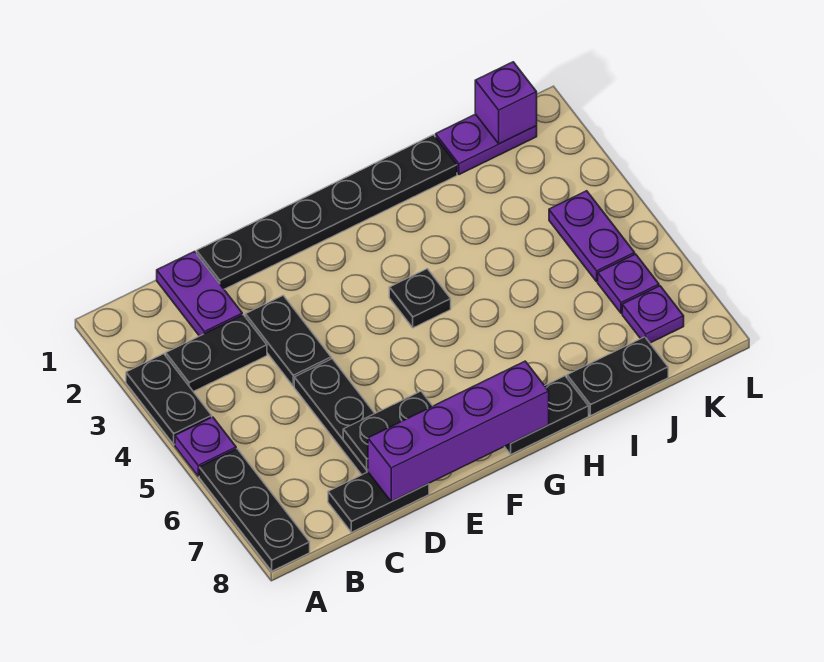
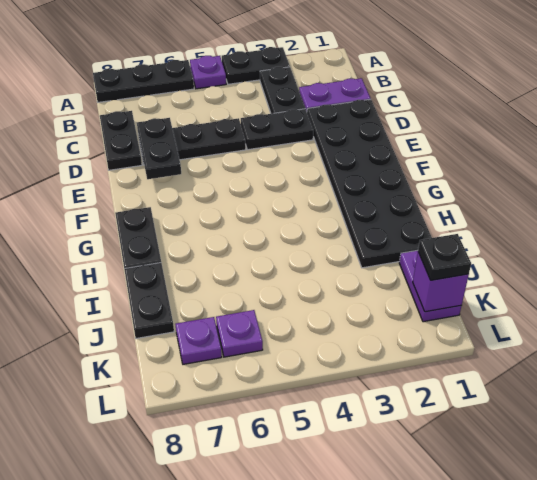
black plate D1:I1 level 1 -> black plate D1:I2 level 1
purple brick D8:G8 level 2 -> none
black plate G4 level 1 -> black plate K1 level 3
purple plate K4:K5 level 1 -> none

